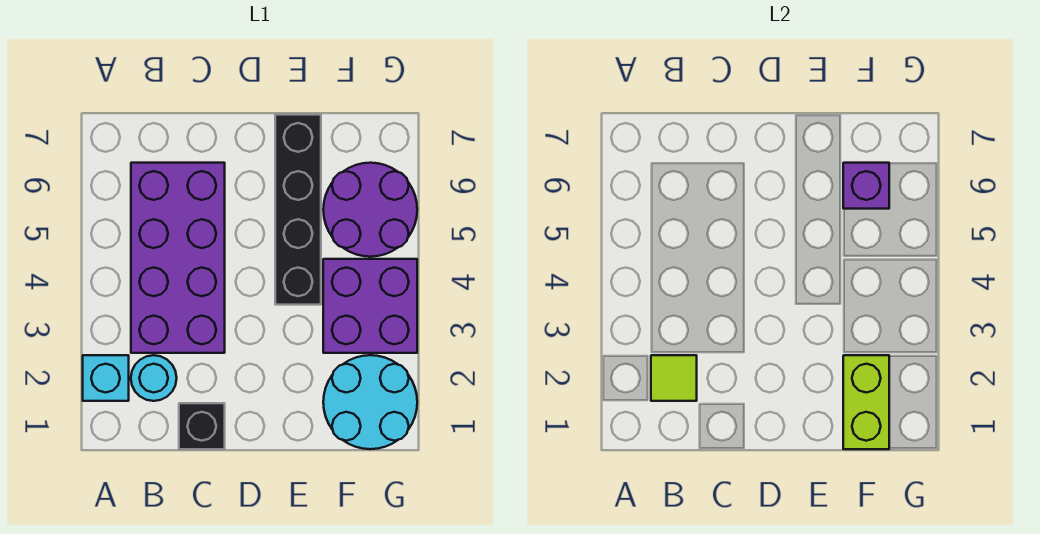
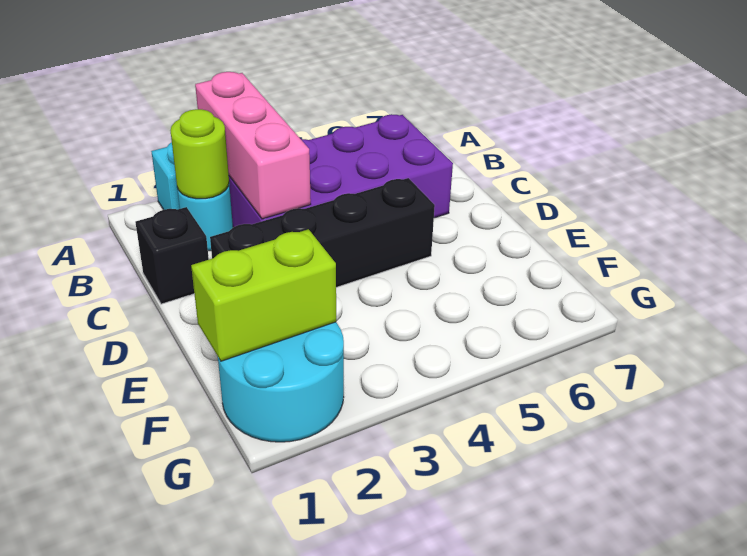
none -> pink brick A3:C3 level 2
lime tile B2 level 2 -> lime round brick B2 level 2
black brick E4:E7 level 1 -> black brick D2:D5 level 1
purple brick F3:G4 level 1 -> none
purple round brick F5:G6 level 1 -> none
purple brick F6 level 2 -> none

